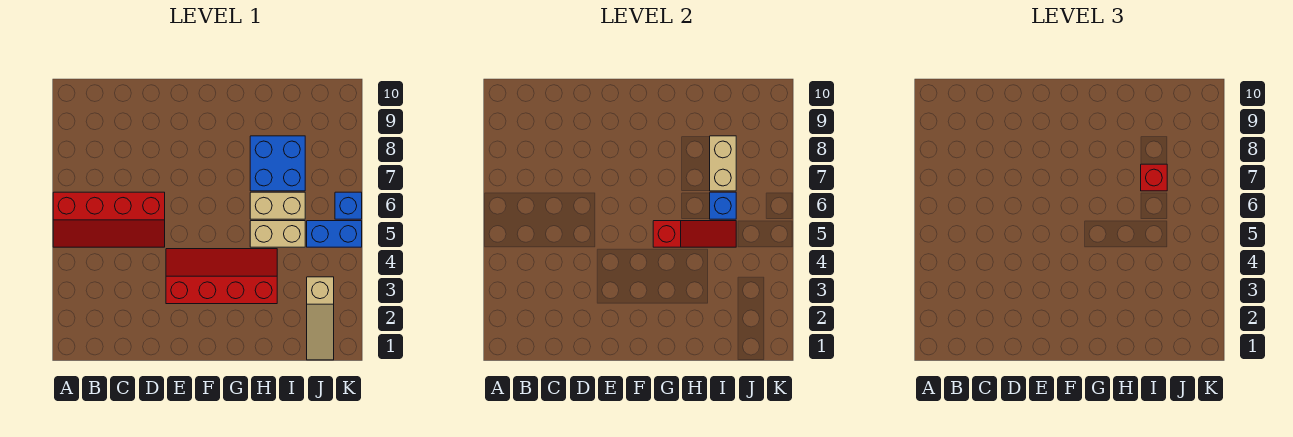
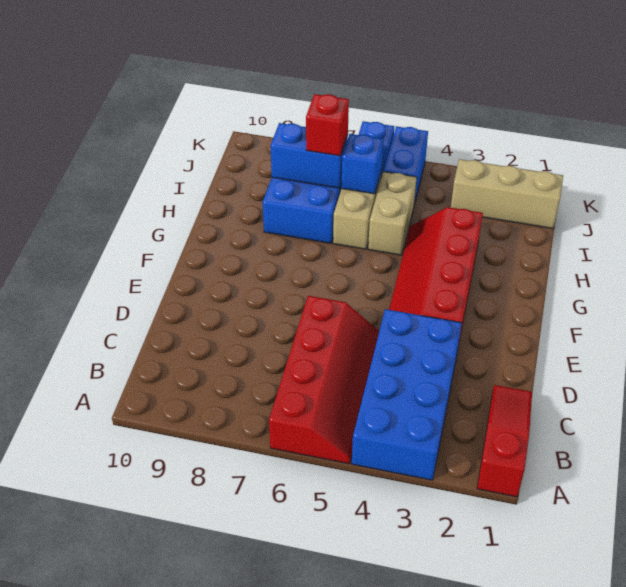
none -> blue brick A3:D4 level 1
red slope G5:I5 level 2 top G -> red slope A1:C1 level 1 top A
tan brick I7:I8 level 2 -> blue brick I7:I8 level 2
tan slope J1:J3 level 1 top 3 -> tan brick J1:J3 level 1

